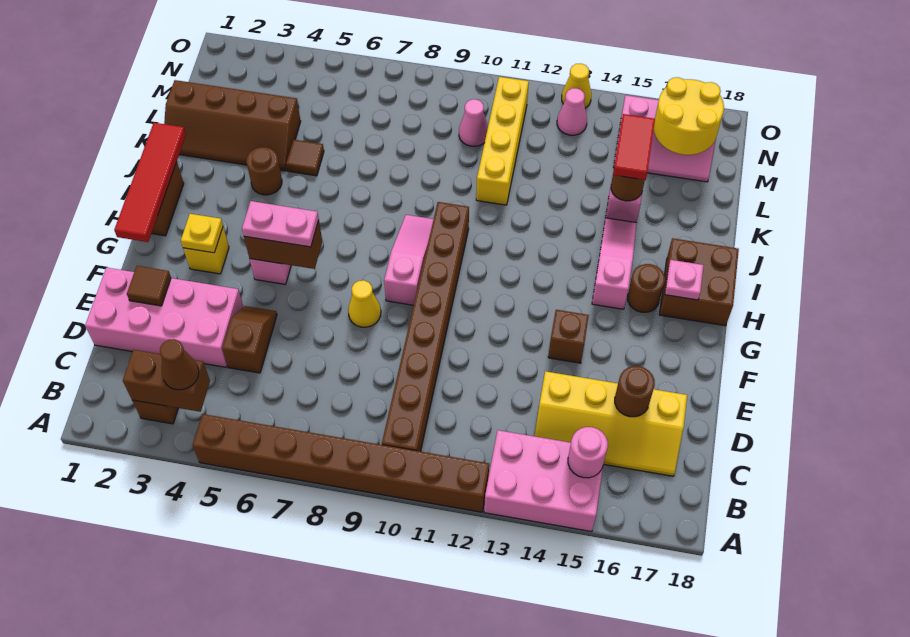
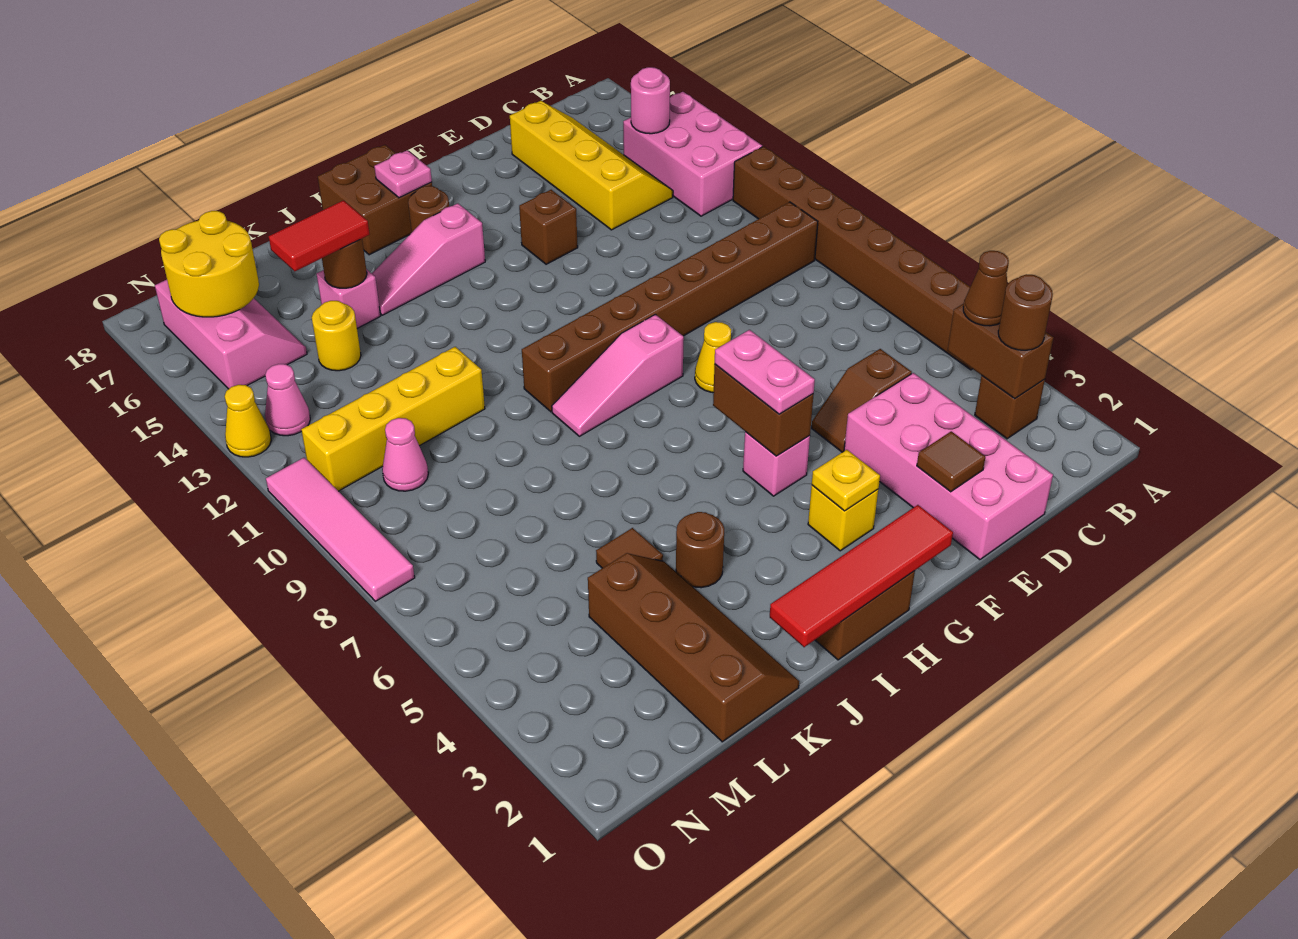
brown round brick D16 level 2 -> brown round brick B3 level 3
none -> yellow round brick L14 level 1
none -> pink tile O8:O11 level 1

